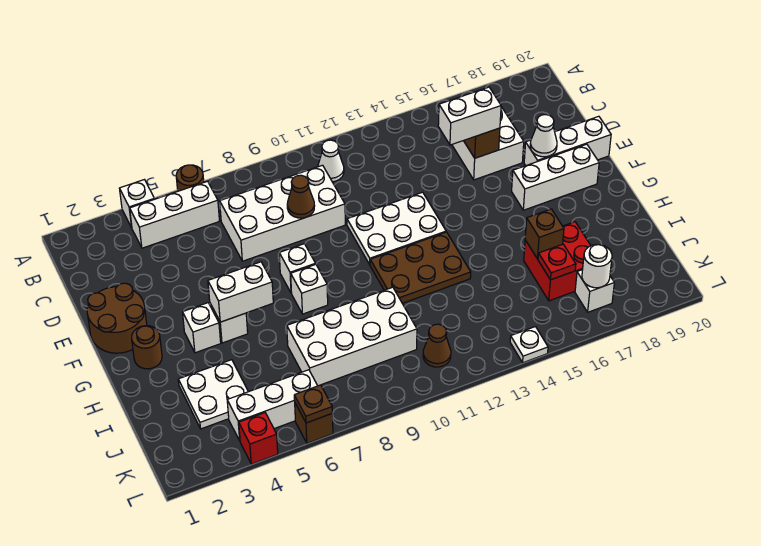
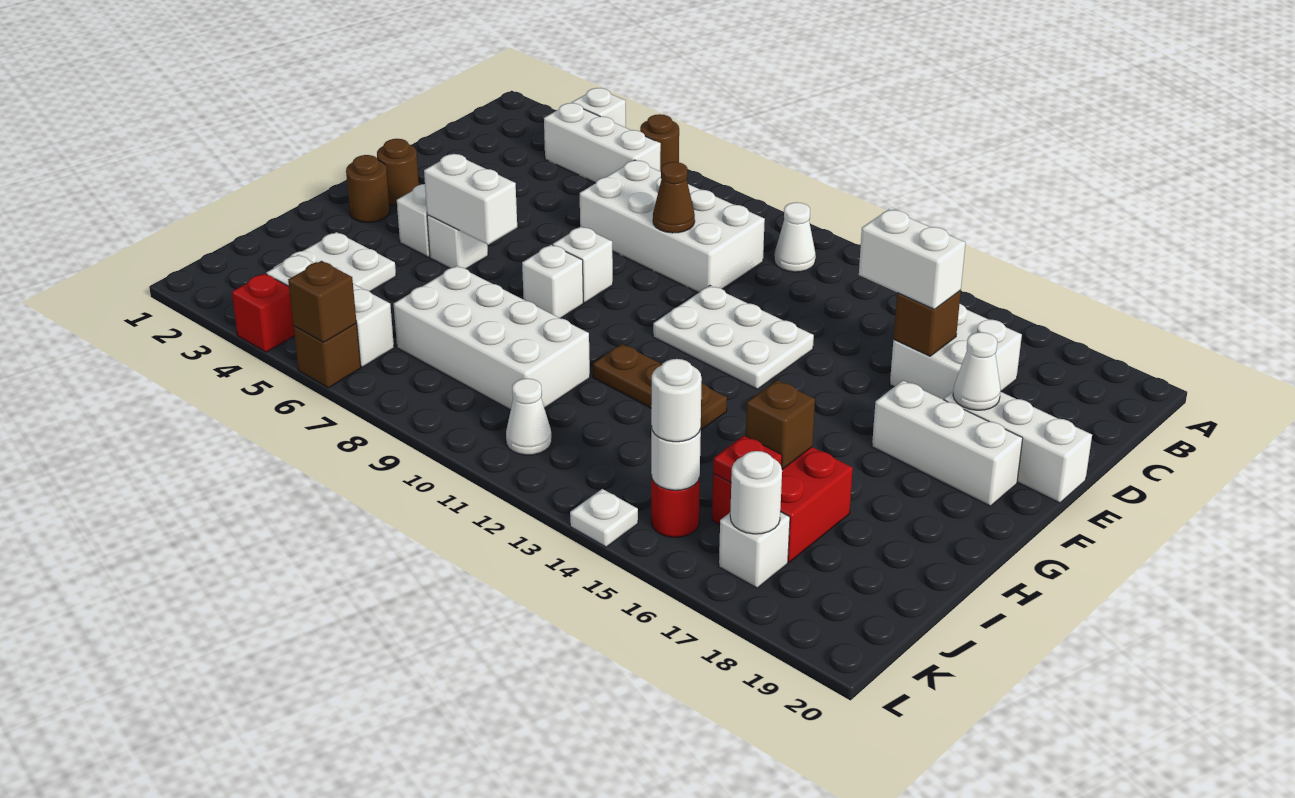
brown round brick E1:F2 level 1 -> brown round brick F2 level 1
brown plate G11:H13 level 1 -> brown plate H11:H13 level 1
brown cone K11 level 1 -> white cone K11 level 1
none -> red round brick K15 level 1
none -> white round brick K15 level 2
none -> white round brick K15 level 3
brown plate L6 level 2 -> brown brick L6 level 2

